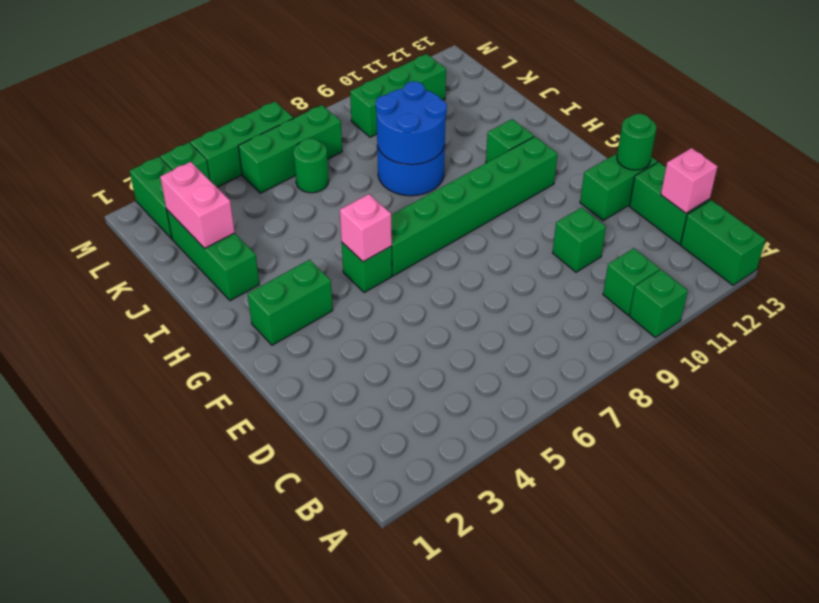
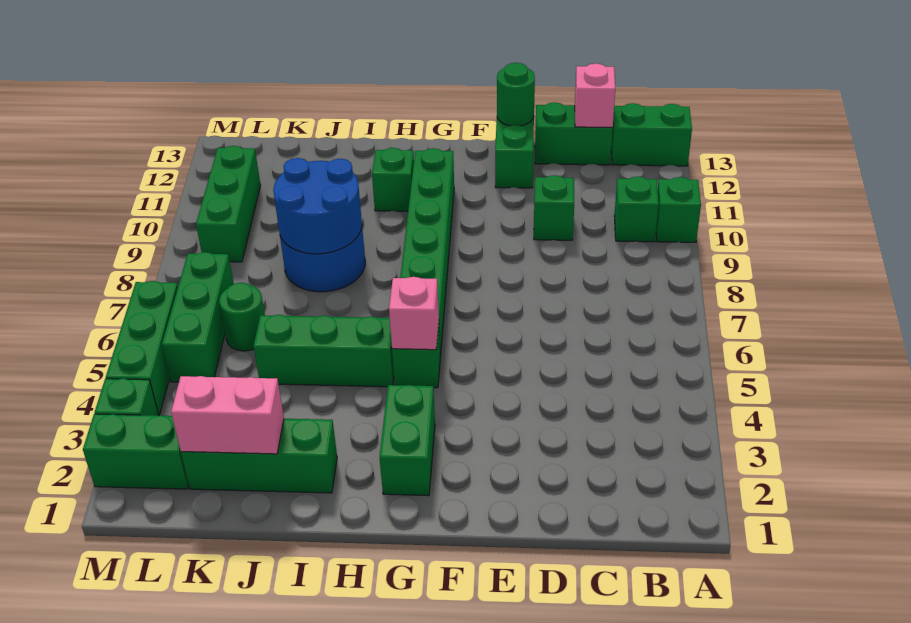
none -> green brick H5:J5 level 1

